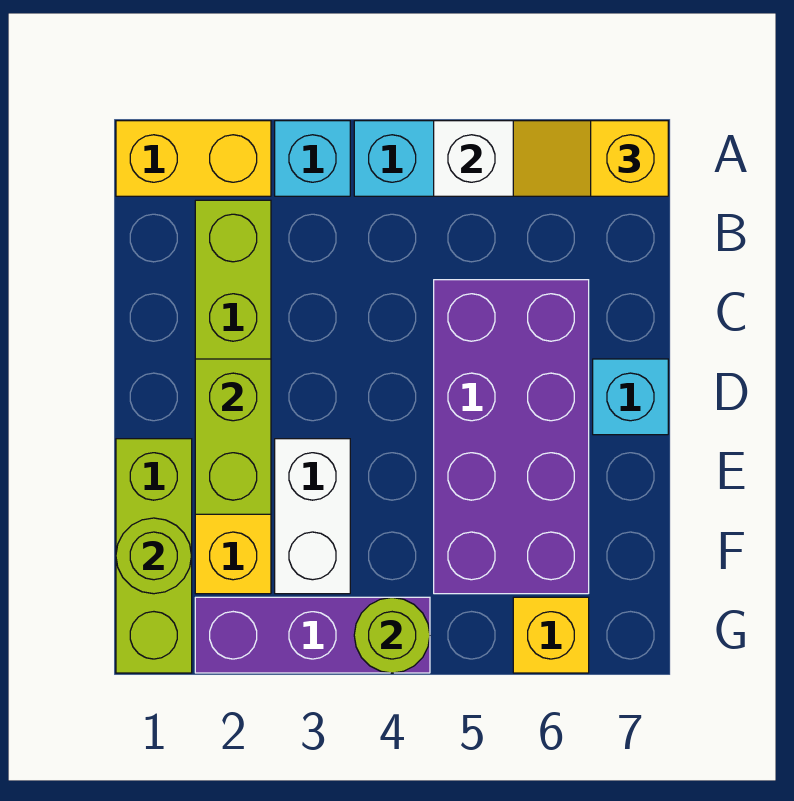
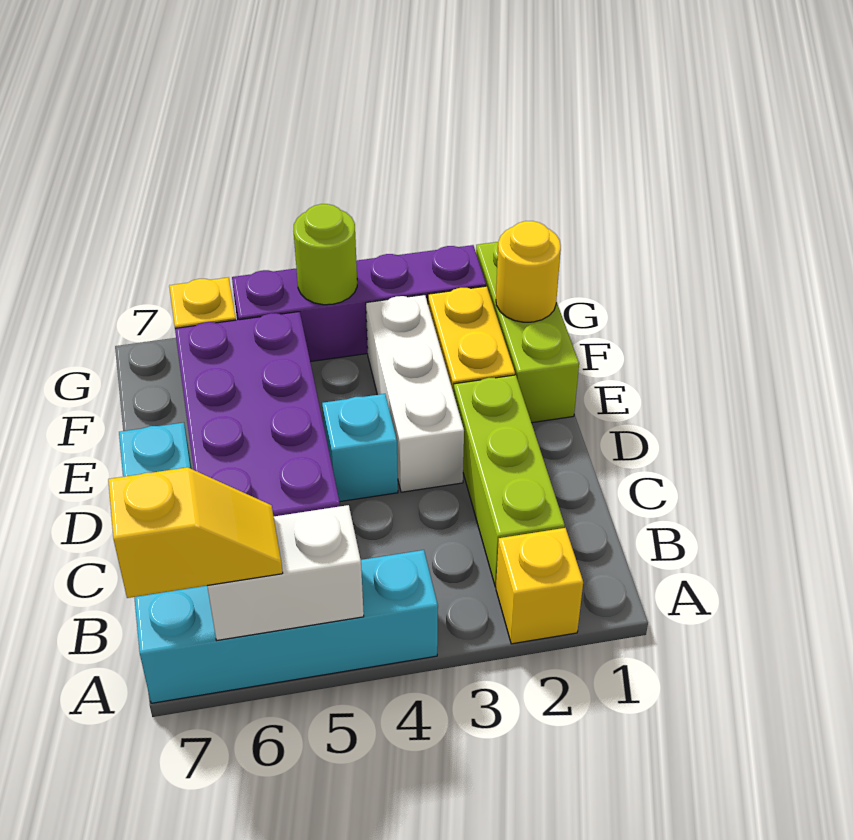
yellow brick A1:A2 level 1 -> yellow brick A2 level 1
cyan brick A3 level 1 -> cyan brick D4 level 1
lime brick D2:E2 level 2 -> none
white brick E3:F3 level 1 -> white brick D3:F3 level 1
lime round brick F1 level 2 -> yellow round brick F1 level 2
purple brick G2:G4 level 1 -> purple brick G2:G5 level 1

